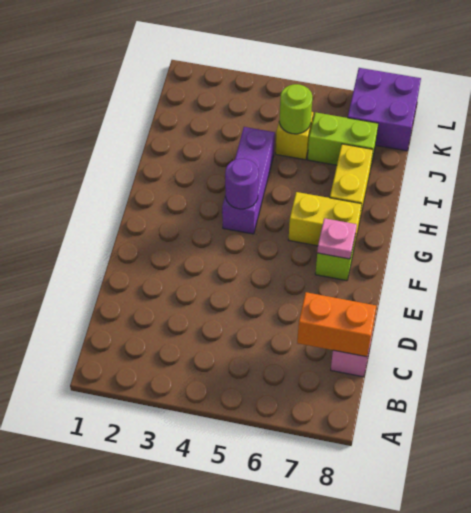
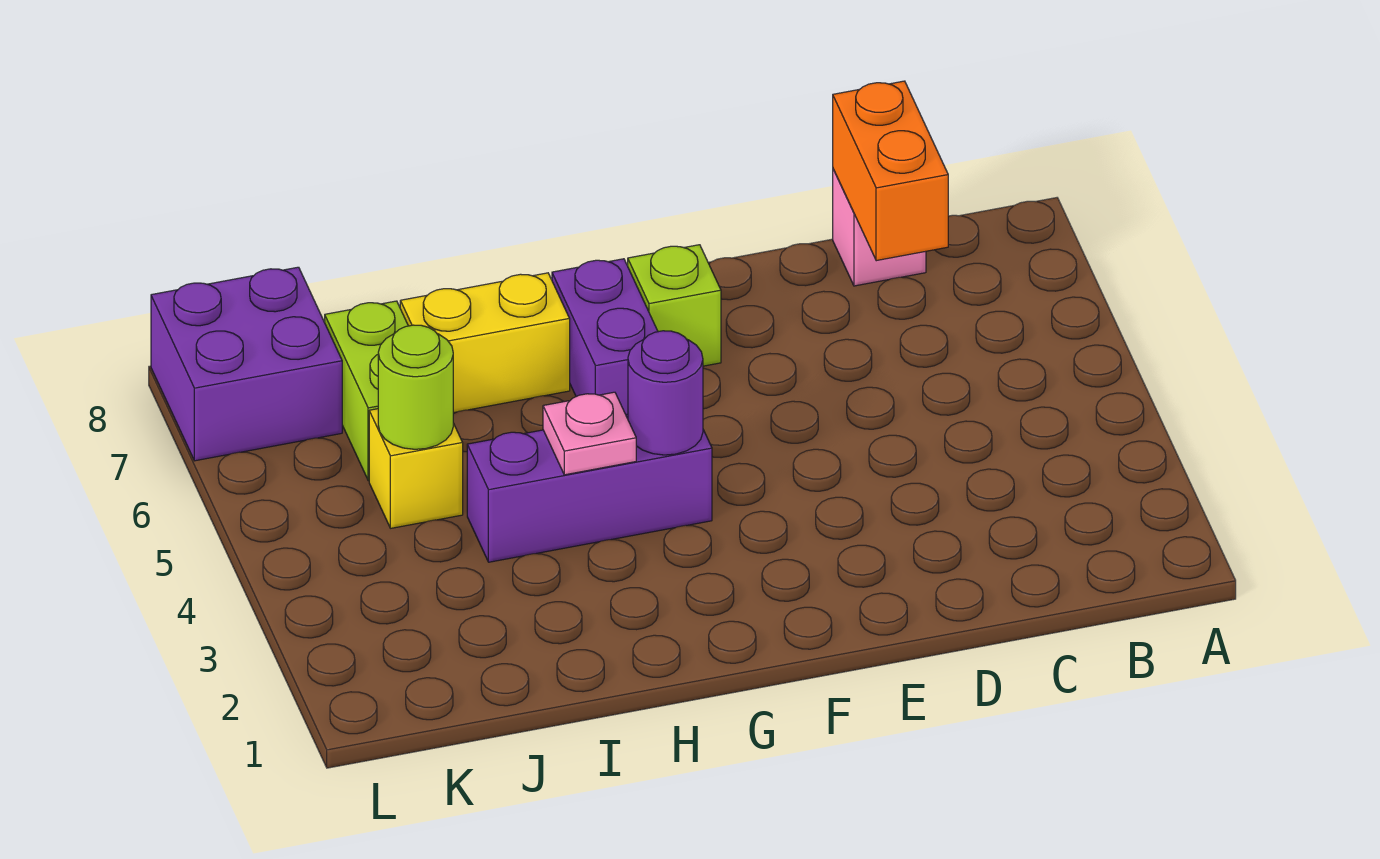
pink plate F7 level 2 -> pink plate H4 level 2
yellow brick G6:G7 level 1 -> purple brick G6:G7 level 1

